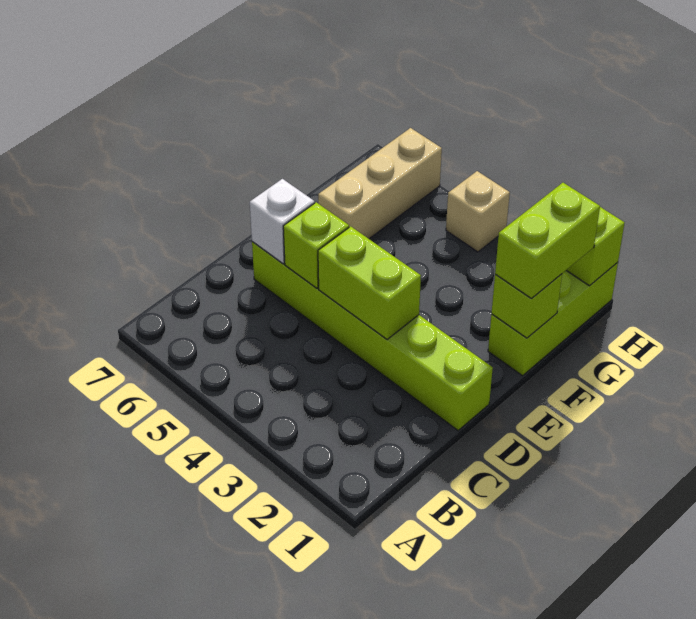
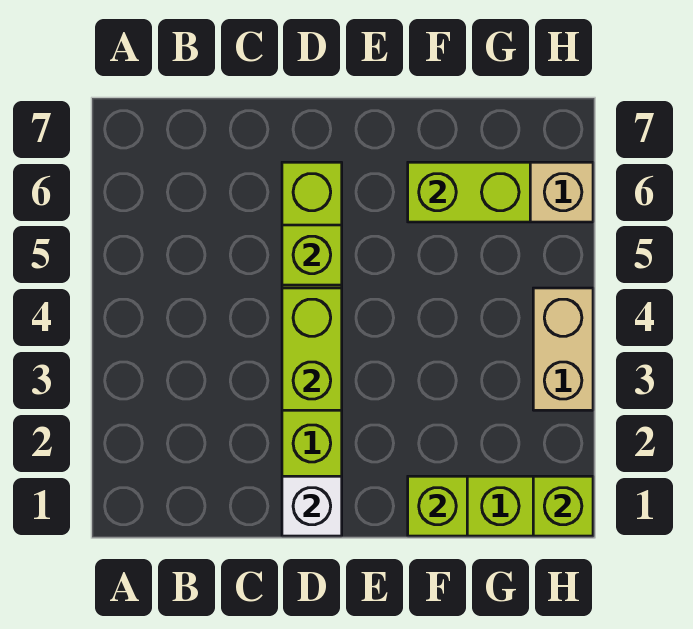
white brick D6 level 2 -> white brick D1 level 2
lime brick F1:G1 level 3 -> lime brick F6:G6 level 2
tan brick H4 level 1 -> tan brick H3:H4 level 1

